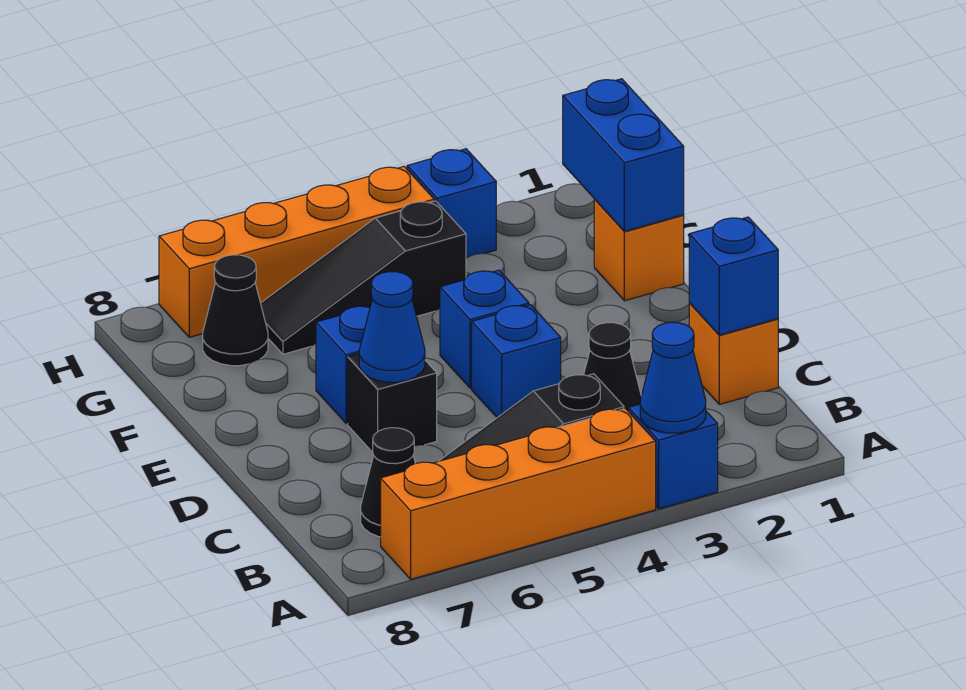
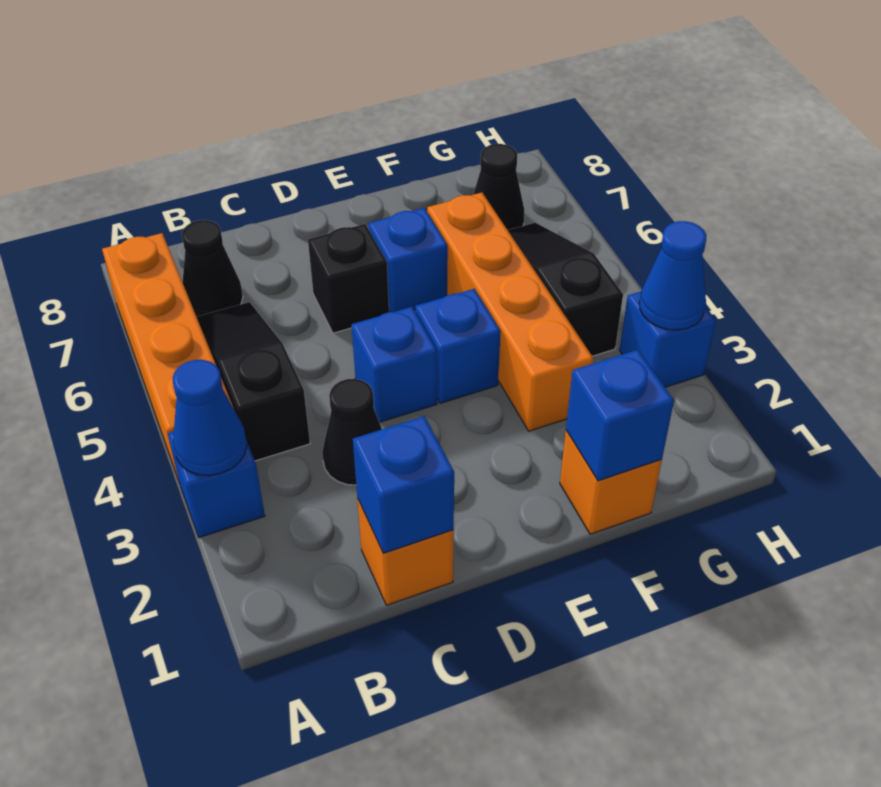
blue cone D6 level 2 -> blue cone H3 level 2
blue brick F1:G1 level 2 -> blue brick F1 level 2
orange brick H4:H7 level 1 -> orange brick F3:F6 level 1

